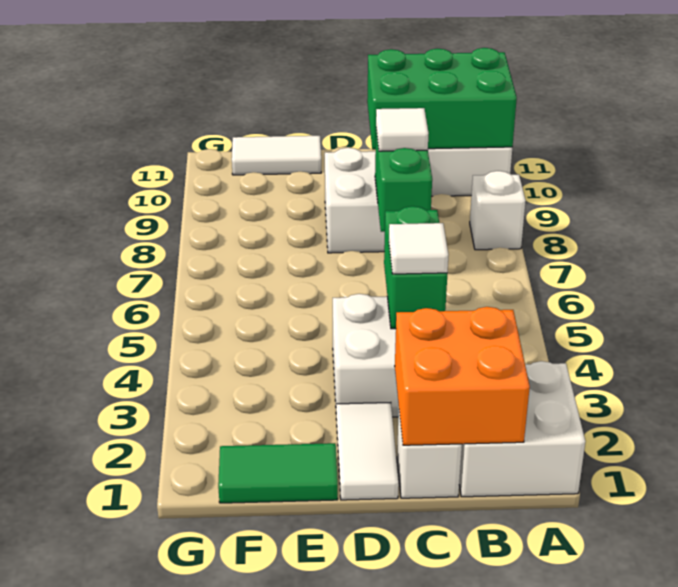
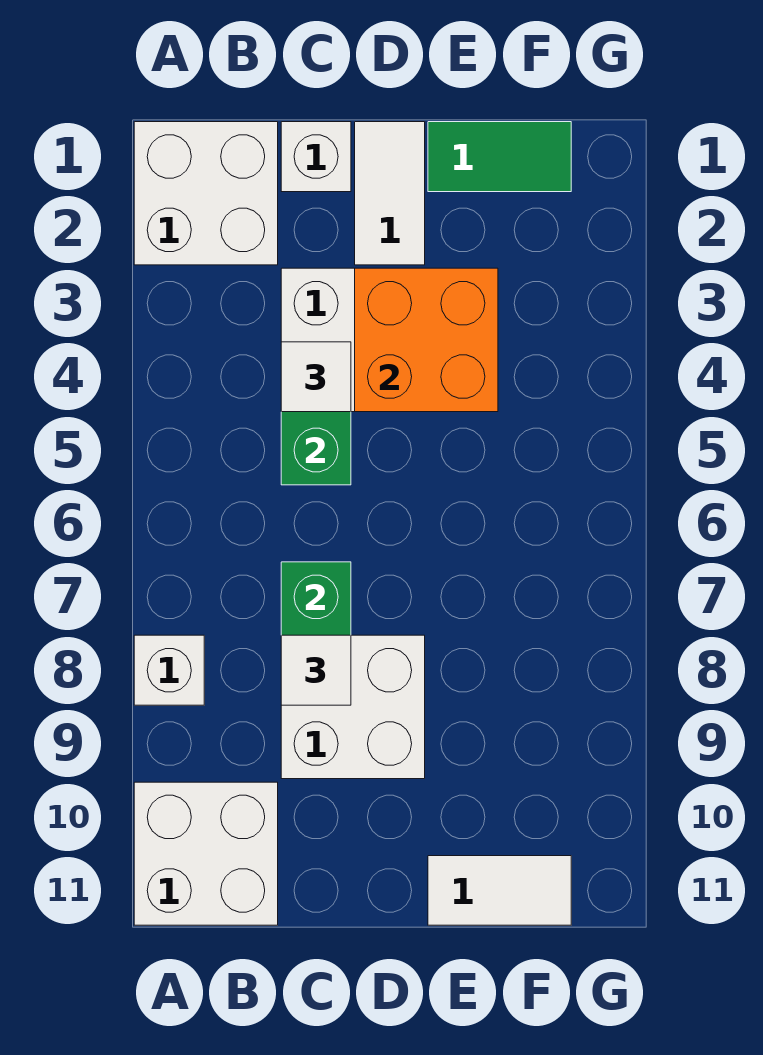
green brick A10:C11 level 2 -> none
orange brick B1:C2 level 2 -> orange brick D3:E4 level 2

